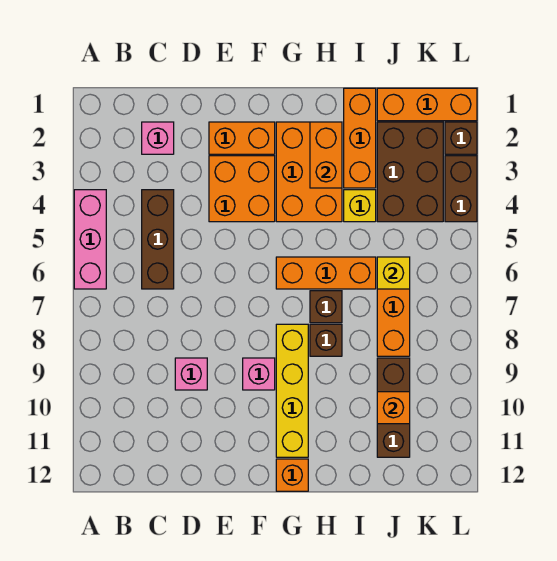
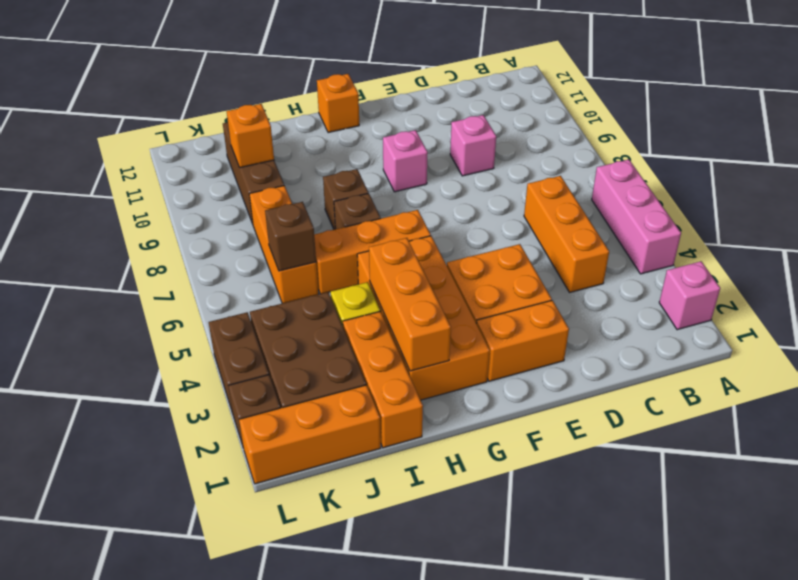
pink brick C2 level 1 -> pink brick A2 level 1
brown brick C4:C6 level 1 -> orange brick C4:C6 level 1
orange brick G2:H4 level 1 -> orange brick G2:H5 level 1
yellow brick G8:G11 level 1 -> none
orange brick H2:H3 level 2 -> orange brick H2:H4 level 2
yellow brick J6 level 2 -> brown brick J6 level 2

